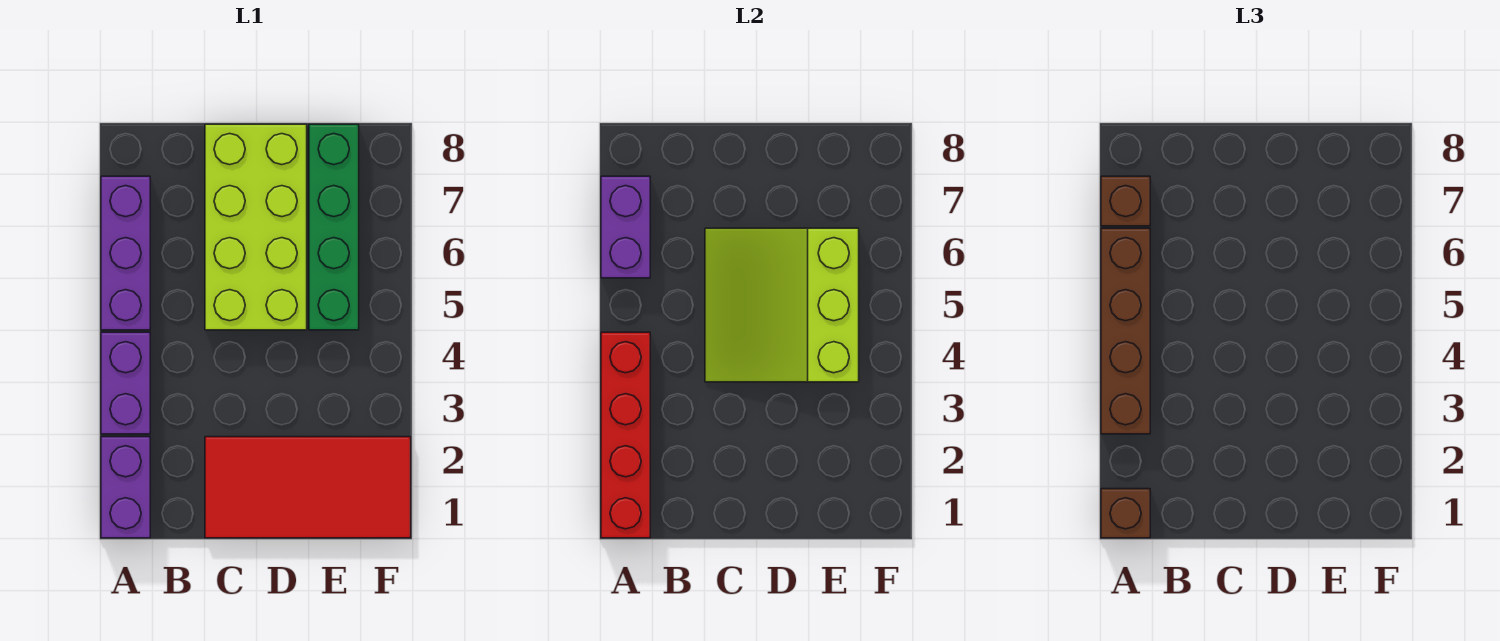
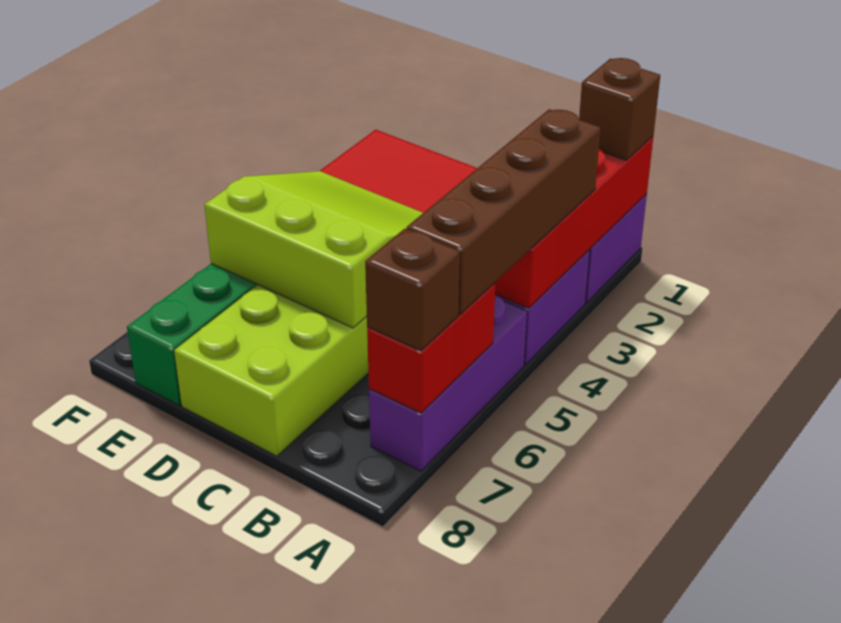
purple brick A6:A7 level 2 -> red brick A6:A7 level 2
lime slope C4:E6 level 2 top E -> lime slope C4:E6 level 2 top 6

